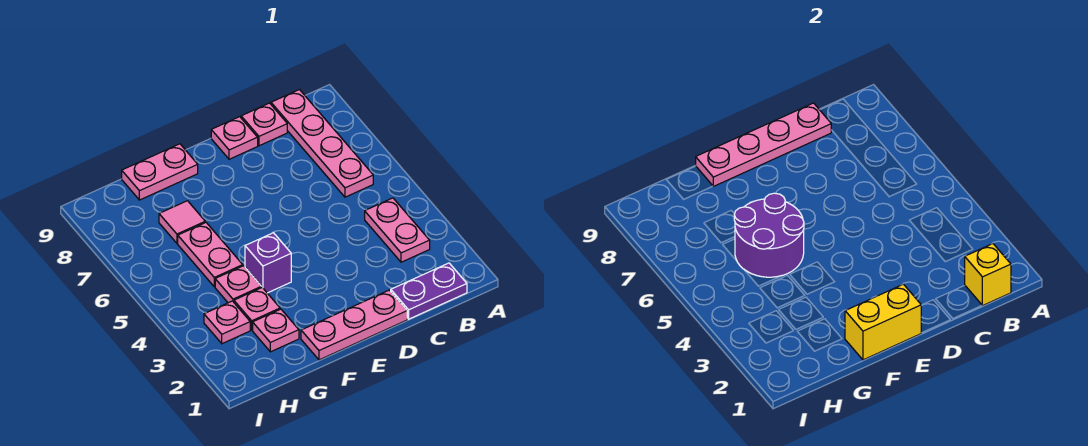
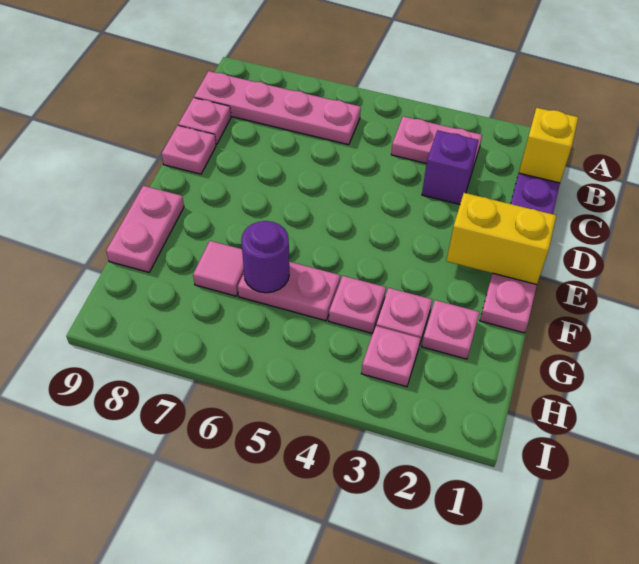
pink plate C9:F9 level 2 -> none
yellow brick E1:F1 level 2 -> yellow brick E1:E2 level 2
purple brick F4 level 1 -> purple brick C3 level 1
purple round brick F5:G6 level 2 -> purple round brick G6 level 2

